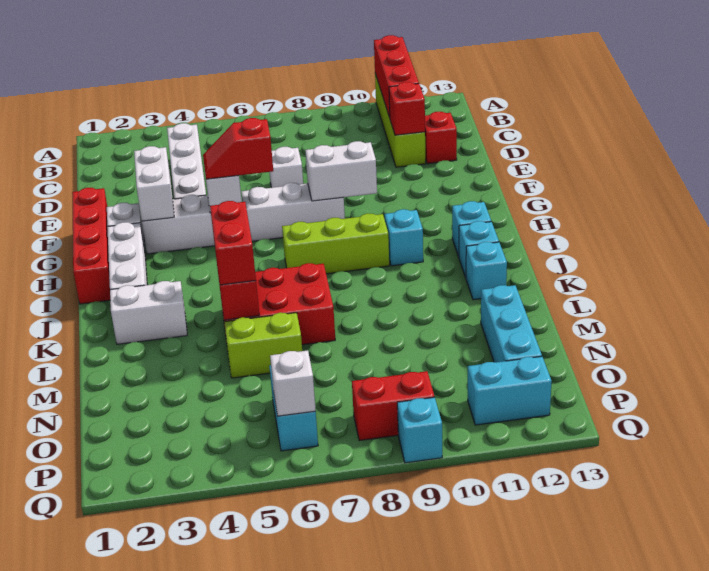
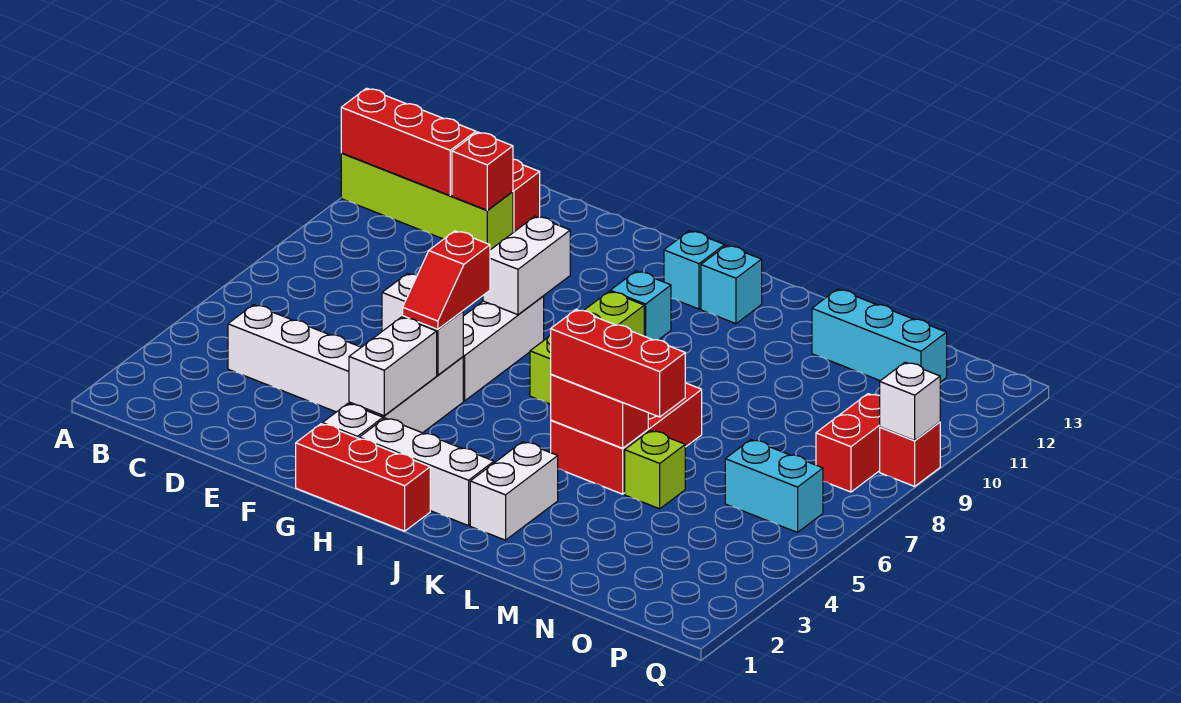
red brick F1:I1 level 1 -> red brick G1:I1 level 1
white brick F3:G3 level 2 -> white brick G3:G4 level 2
red brick K5:L5 level 3 -> red brick K5:M5 level 3
cyan brick K12 level 1 -> none
lime brick M5:M6 level 1 -> lime brick M5 level 1
white brick P6 level 2 -> white brick Q9 level 2
cyan brick P11:P12 level 1 -> none
cyan brick Q9 level 1 -> red brick Q9 level 1

